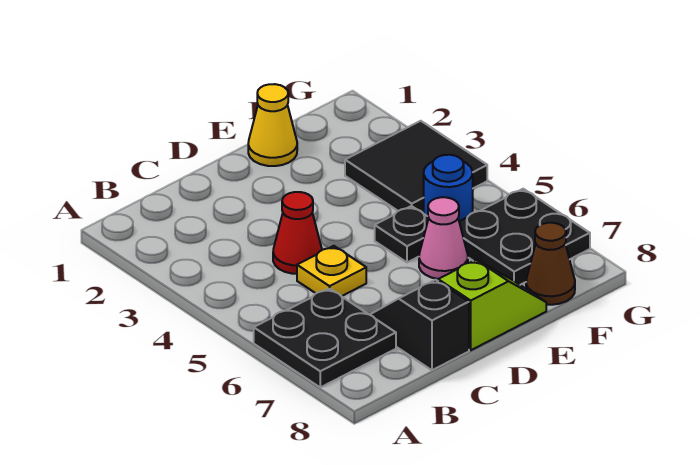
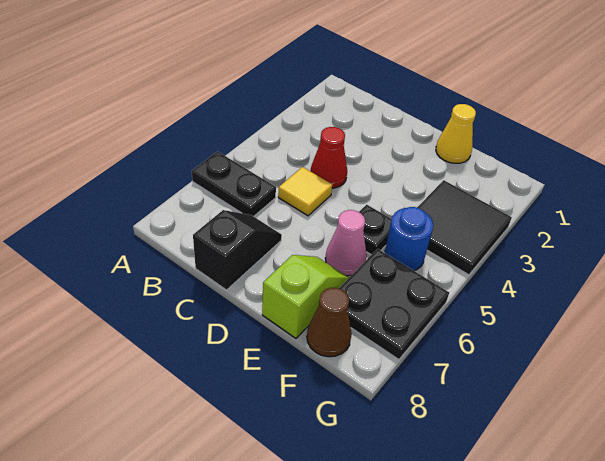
black plate A6:B7 level 1 -> black plate A6:B6 level 1
yellow plate C5 level 1 -> yellow tile C5 level 1
lime slope D8:E8 level 1 top D -> lime slope E7:E8 level 1 top 8

